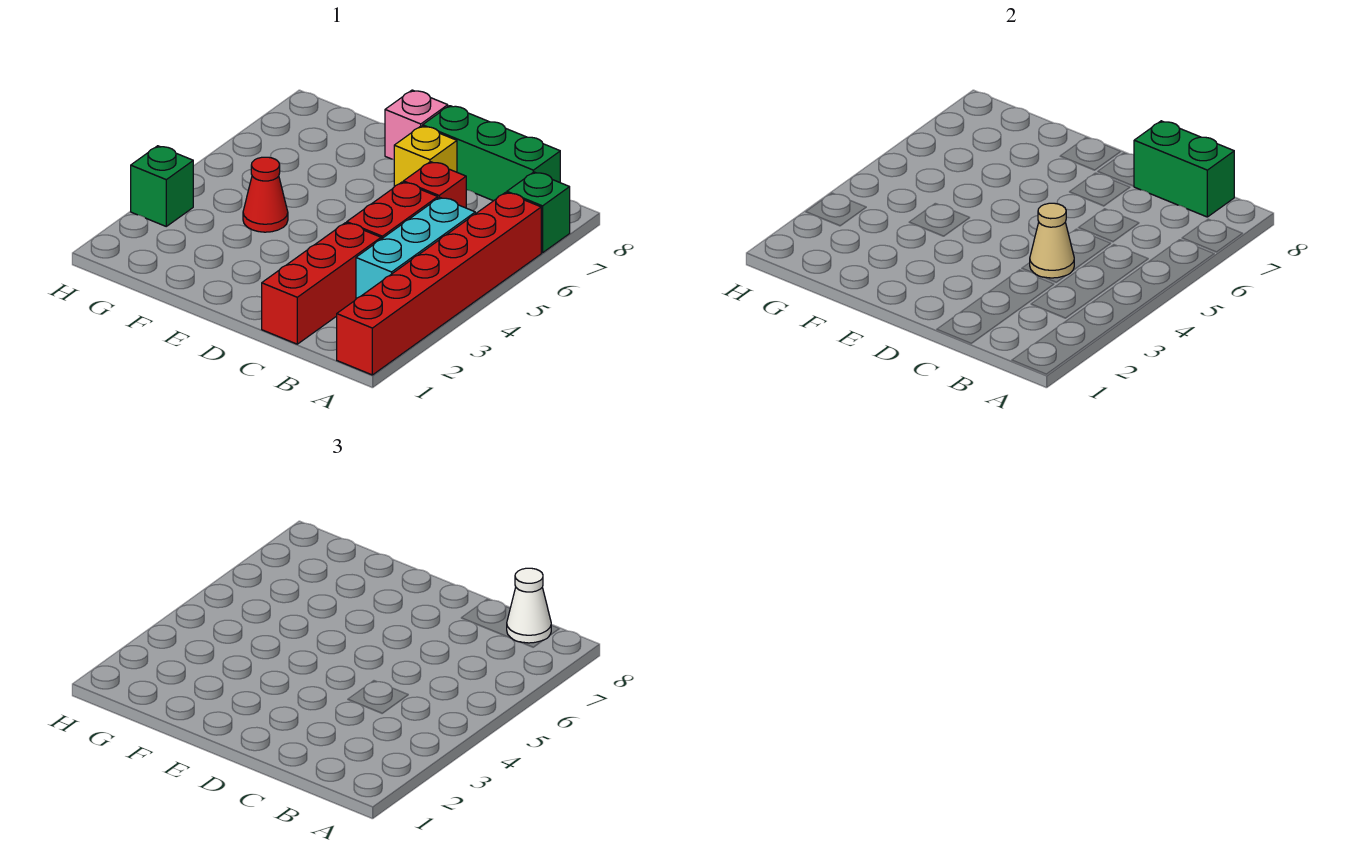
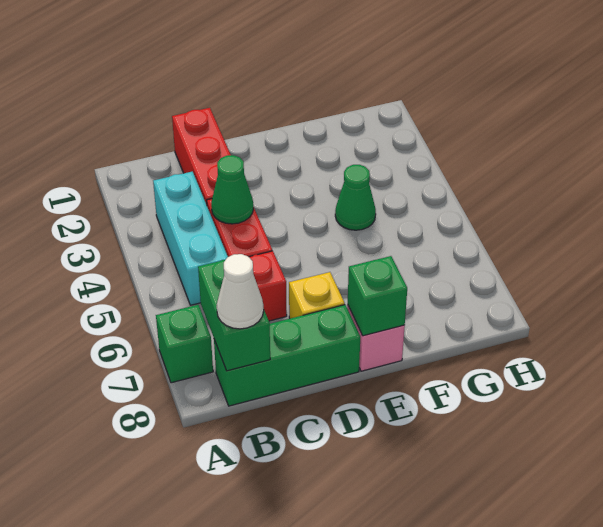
red brick A1:A6 level 1 -> none
green brick B8:C8 level 2 -> green brick B7:B8 level 2
tan cone C4 level 2 -> green cone C4 level 2
red cone F4 level 1 -> green cone F4 level 1
green brick H3 level 1 -> green brick E8 level 2

